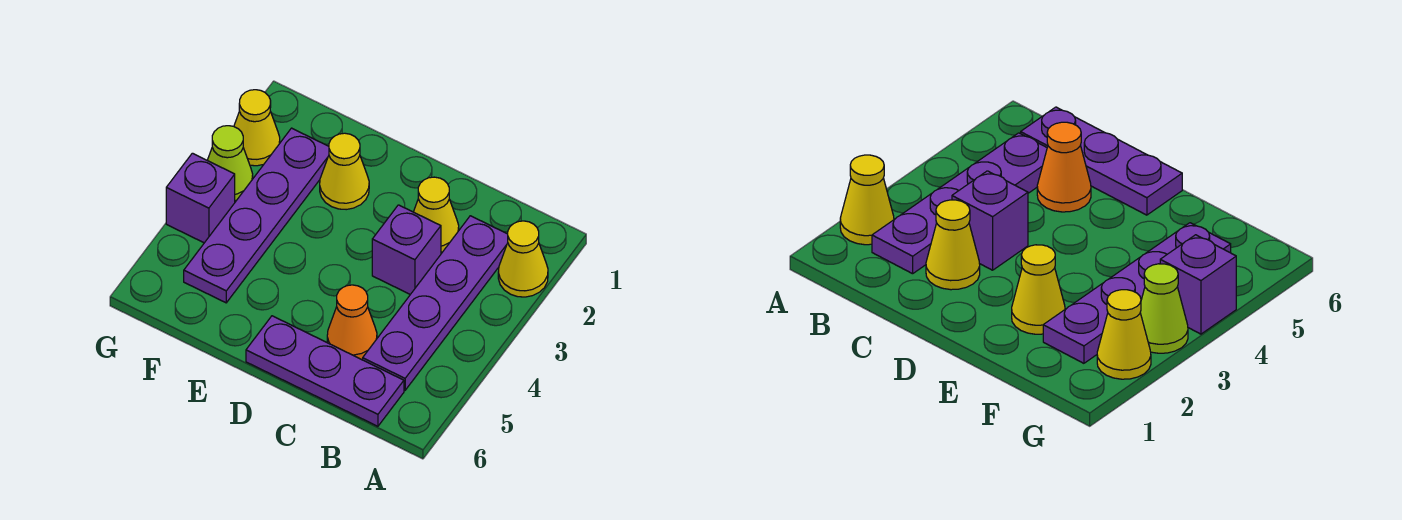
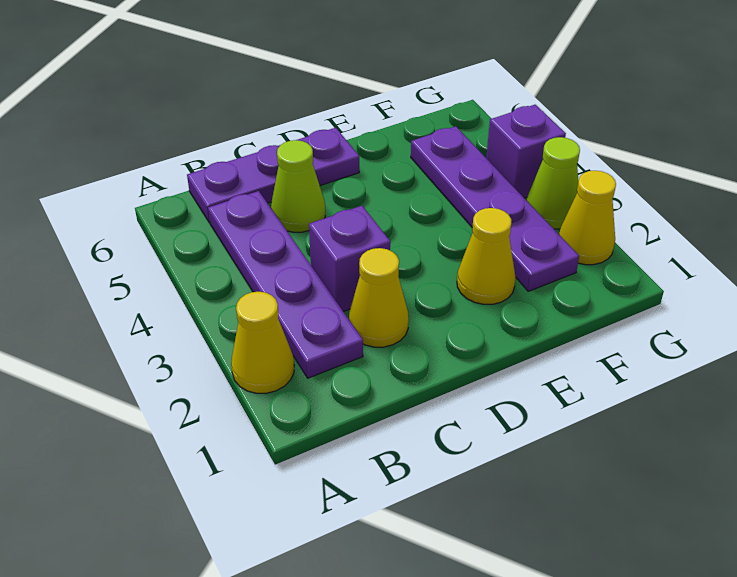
orange cone C5 level 1 -> lime cone C5 level 1

